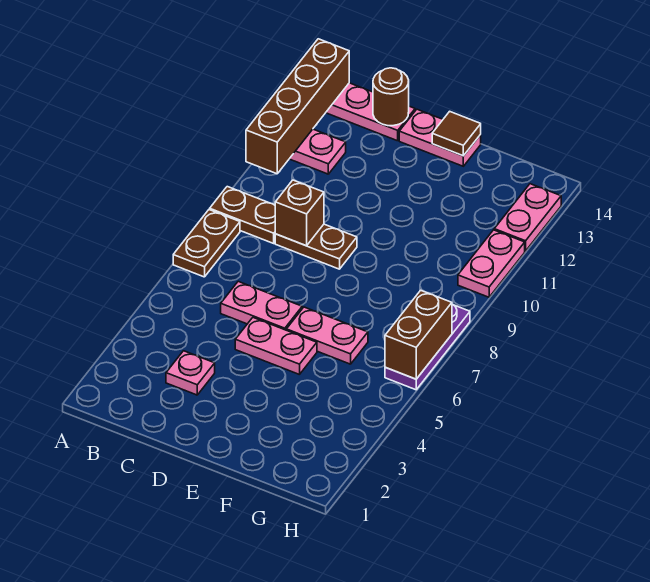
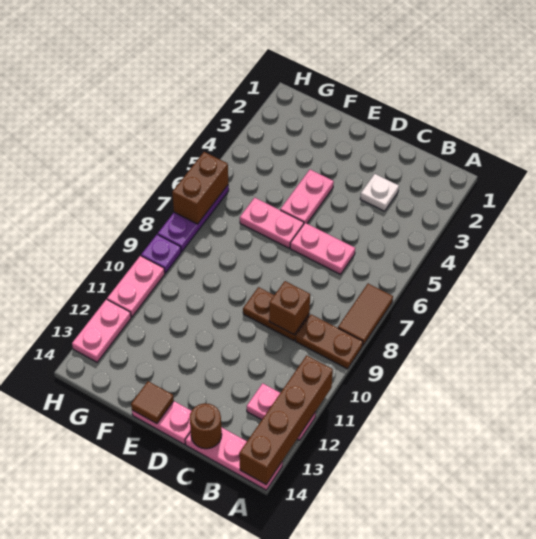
brown plate A7:A8 level 1 -> brown tile A7:A8 level 1
pink plate C3 level 1 -> white plate C3 level 1
pink plate D5:E5 level 1 -> pink plate E4:E5 level 1
none -> purple plate H9 level 1

